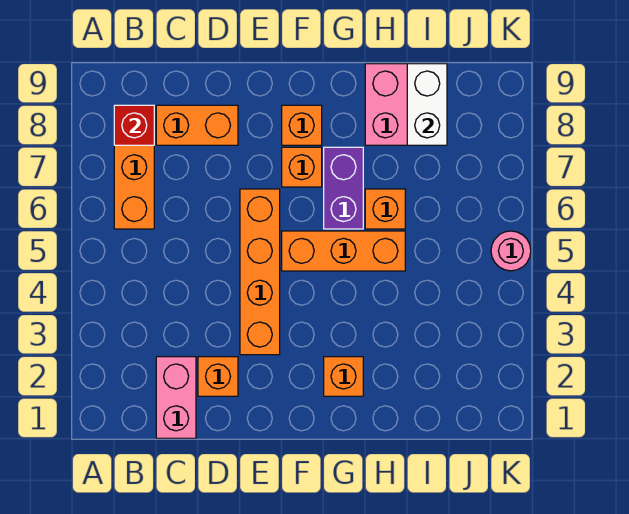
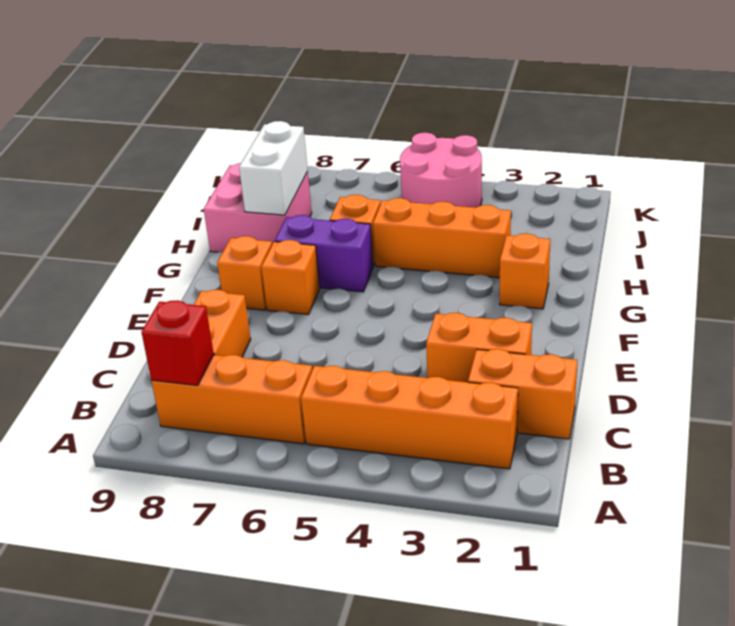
pink brick C1:C2 level 1 -> orange brick C1:C2 level 1
orange brick D2 level 1 -> orange brick D2:D3 level 1
orange brick E3:E6 level 1 -> orange brick B2:B5 level 1
orange brick F5:H5 level 1 -> orange brick H3:H5 level 1
white brick I8:I9 level 2 -> white brick H8:I8 level 2
pink round brick K5 level 1 -> pink round brick J4:K5 level 1

